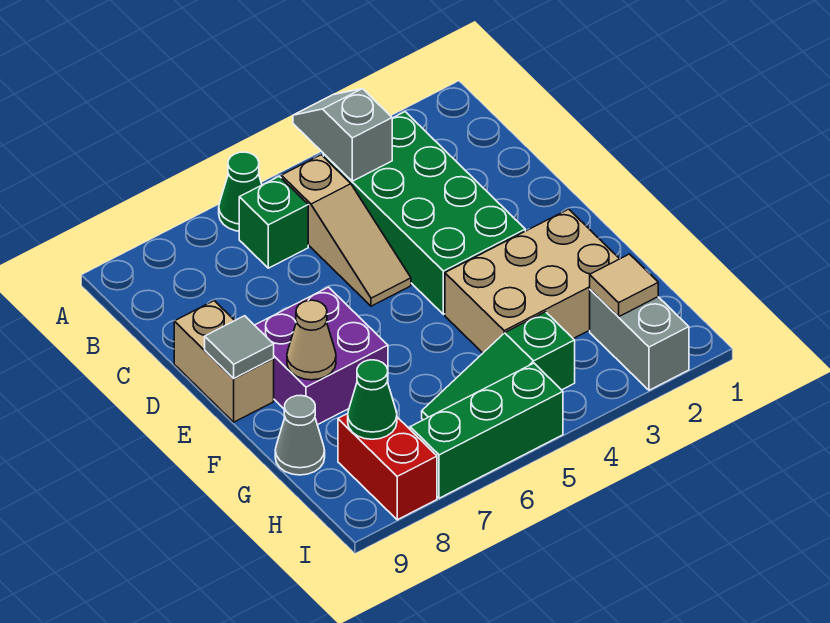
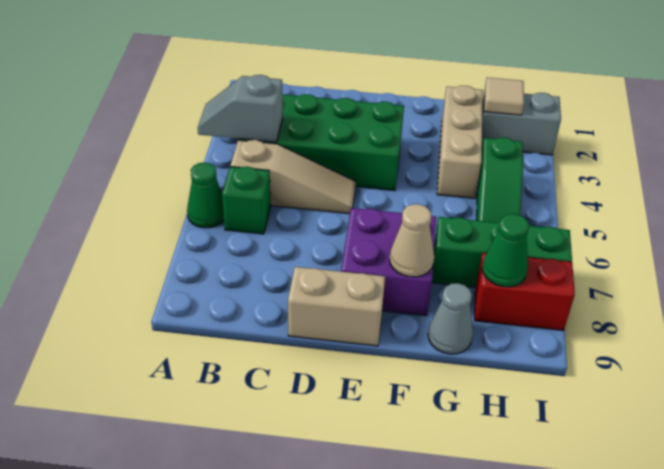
grey tile E9 level 2 -> none
tan brick F2:G4 level 1 -> tan brick G2:G4 level 1
green brick I5:I7 level 1 -> green brick G7:I7 level 1

